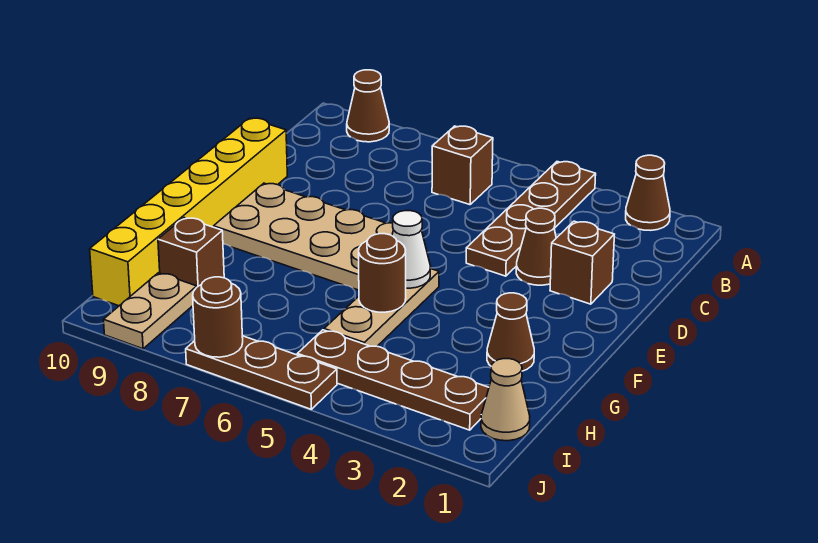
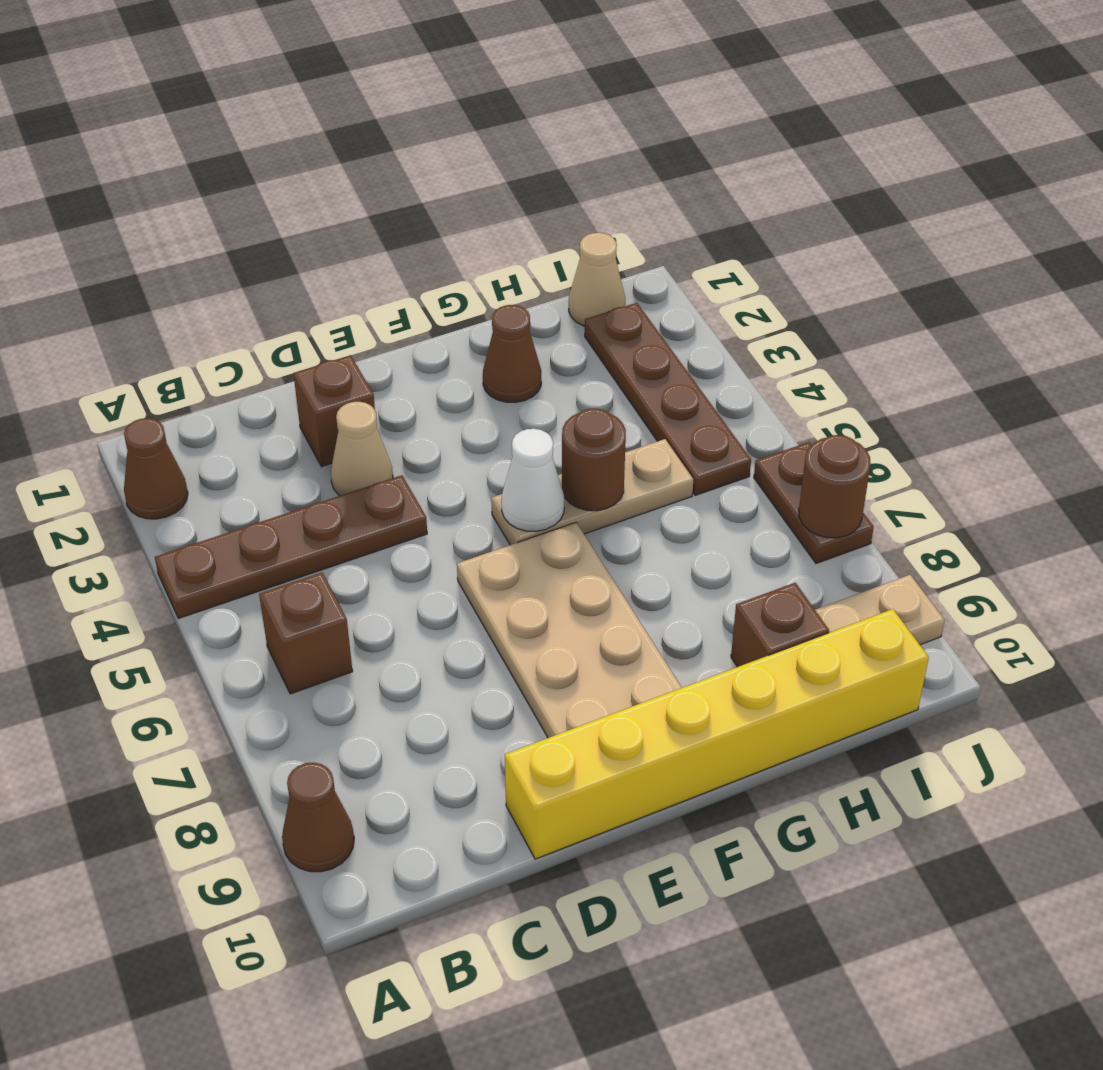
brown cone D3 level 1 -> tan cone D3 level 1
brown plate J5:J7 level 1 -> brown plate J6:J7 level 1

